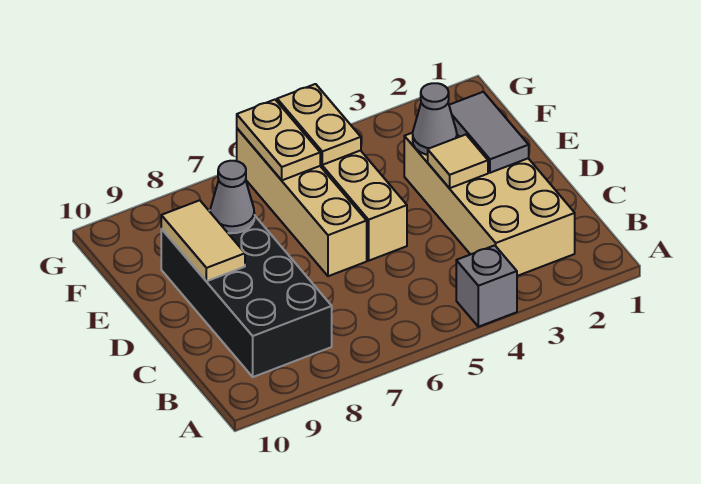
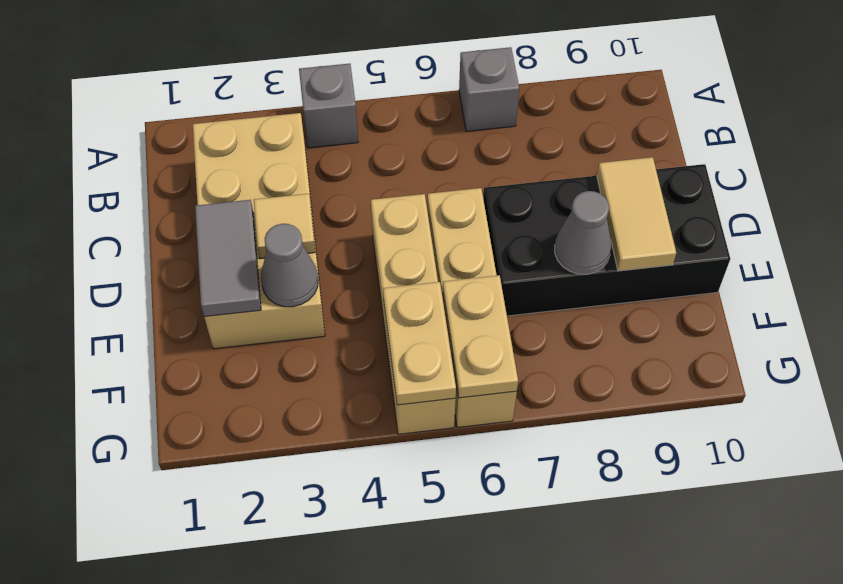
none -> grey brick A7 level 1
black brick B8:E9 level 1 -> black brick D7:E10 level 1

